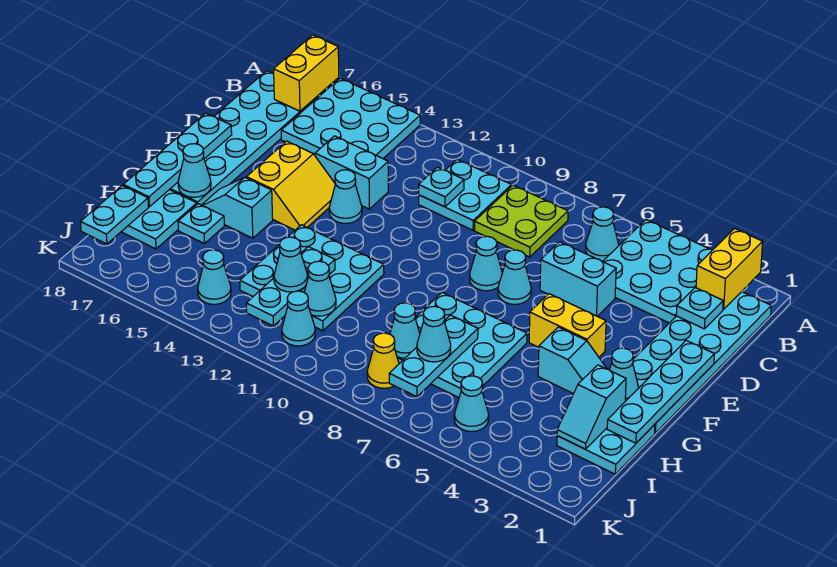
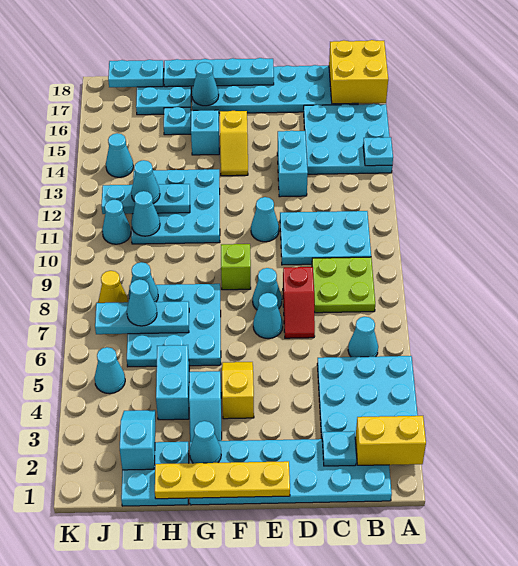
yellow brick A17:B17 level 2 -> yellow brick A17:B18 level 2
cyan plate B10:C11 level 1 -> cyan plate B10:D11 level 1
cyan plate C11 level 2 -> cyan plate A14 level 2
cyan brick D5:D6 level 1 -> cyan brick H4:H5 level 1
none -> red slope D7:D8 level 1 top 8
cyan plate E1:H1 level 2 -> yellow plate E1:H1 level 2
cyan cone E13 level 1 -> cyan cone E11 level 1
yellow slope E14:F15 level 1 top 15 -> yellow slope F14:F15 level 1 top 15
yellow brick F4:F5 level 1 -> yellow slope F4:F5 level 1 top 4
none -> lime brick F9 level 1
cyan slope H2:I2 level 2 top H -> cyan slope I2:I3 level 2 top 2

